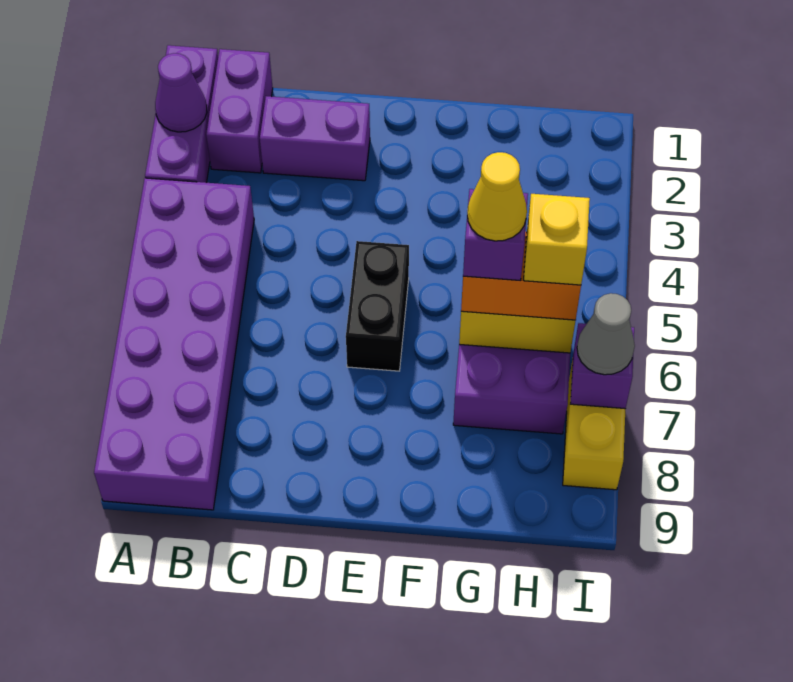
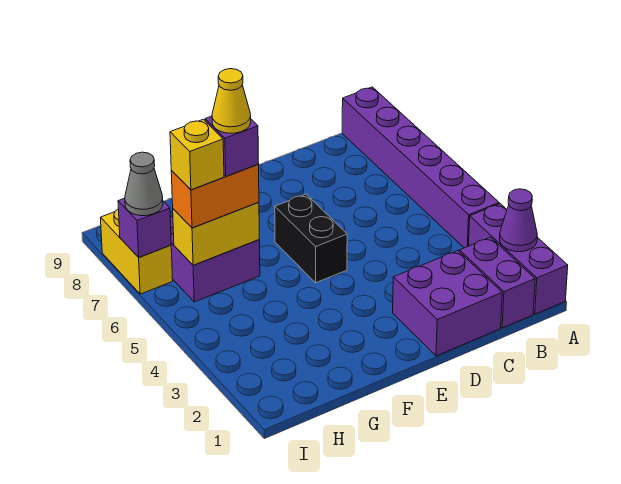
purple brick A4:B9 level 1 -> purple brick A4:A9 level 1
purple brick C2:D2 level 1 -> purple brick C1:D2 level 1

